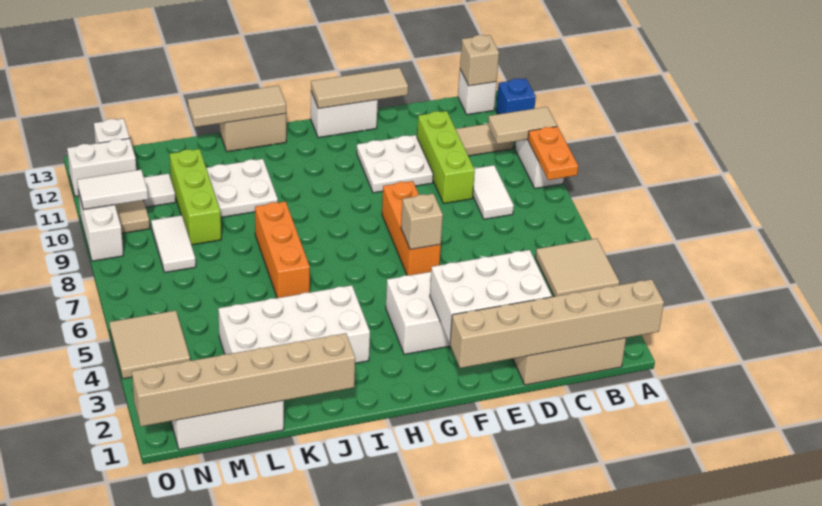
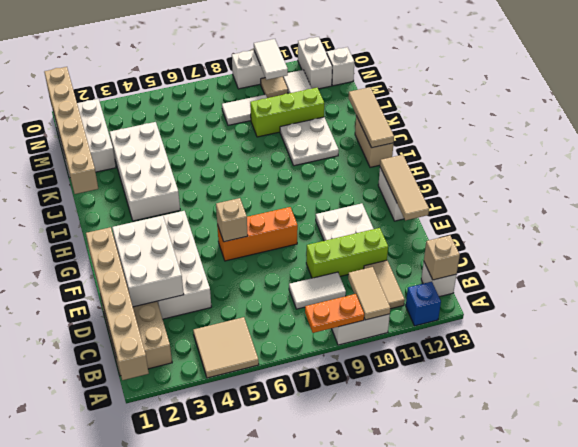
orange brick J6:J8 level 1 -> none
tan tile N4:O5 level 1 -> none

